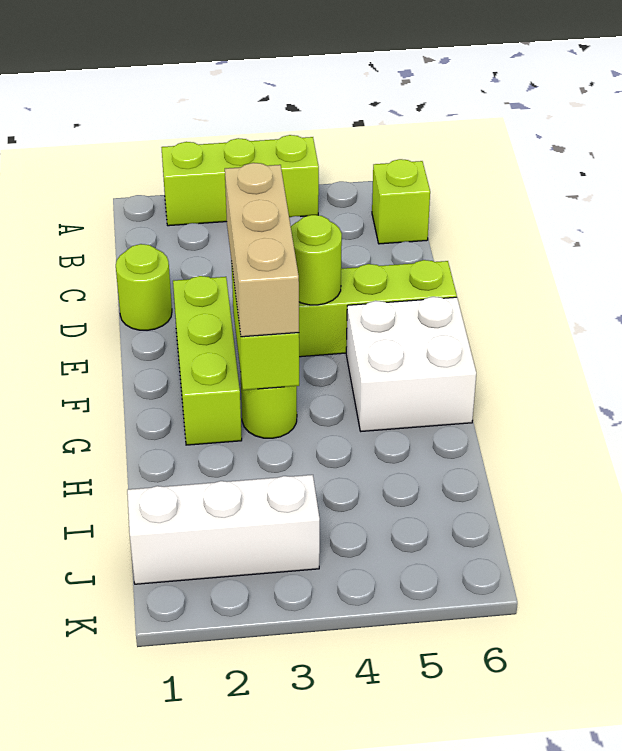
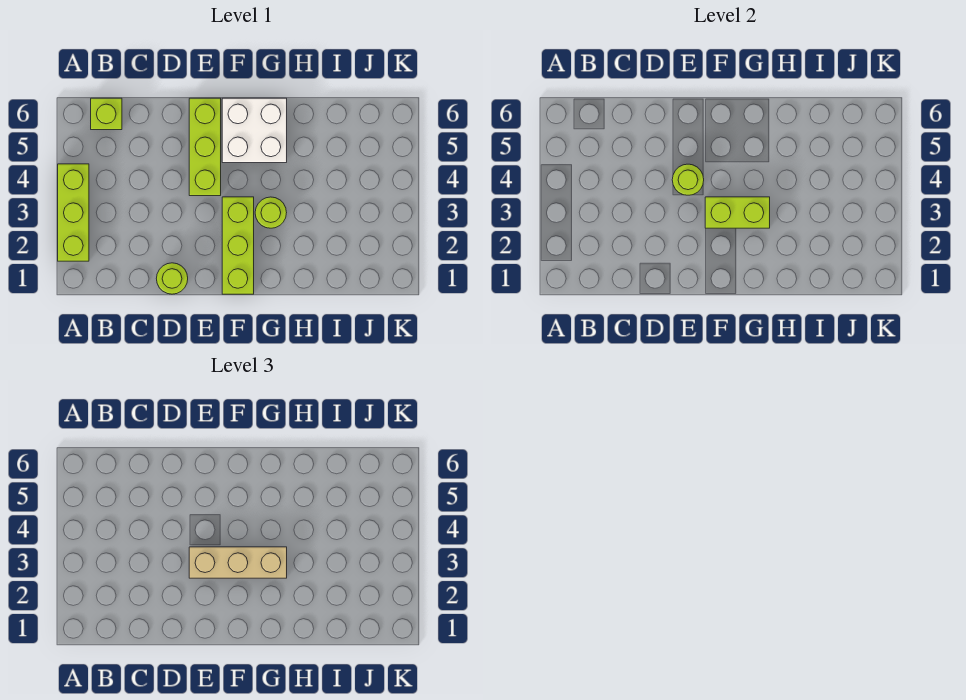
lime brick E2:G2 level 1 -> lime brick F1:F3 level 1
white brick J1:J3 level 1 -> none

